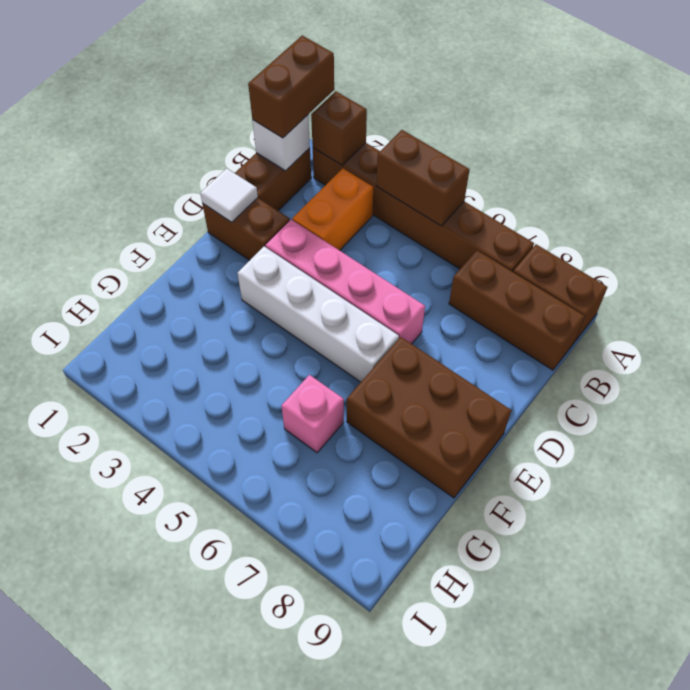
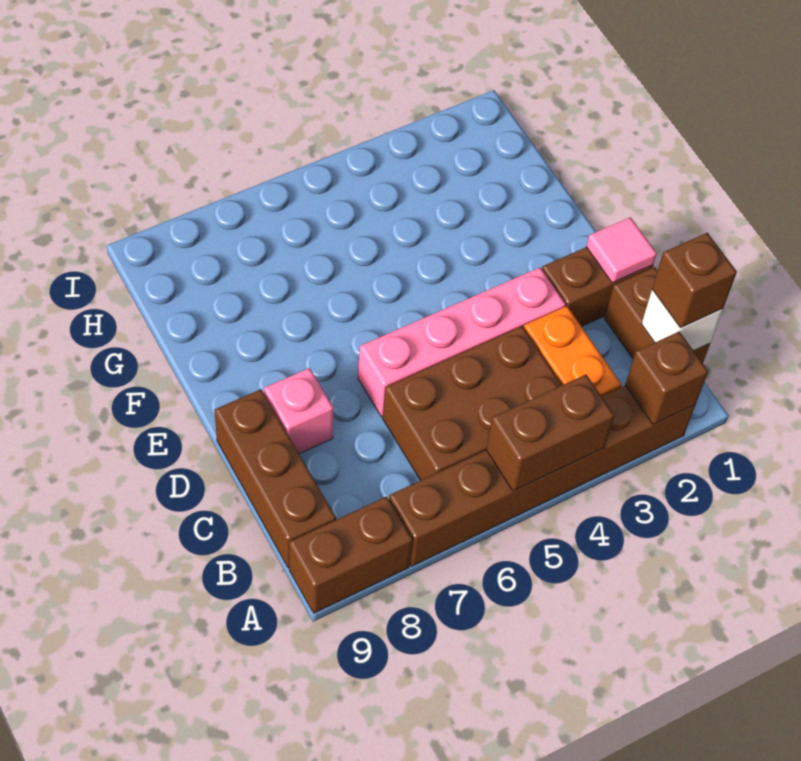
brown brick A1:B1 level 3 -> brown brick B1 level 3
brown brick B7:B9 level 1 -> brown brick B9:D9 level 1
white tile D1 level 2 -> pink tile D1 level 2
white brick E3:E6 level 1 -> none
brown brick E7:F9 level 1 -> brown brick B4:C6 level 1
pink brick G6 level 1 -> pink brick D8 level 1

